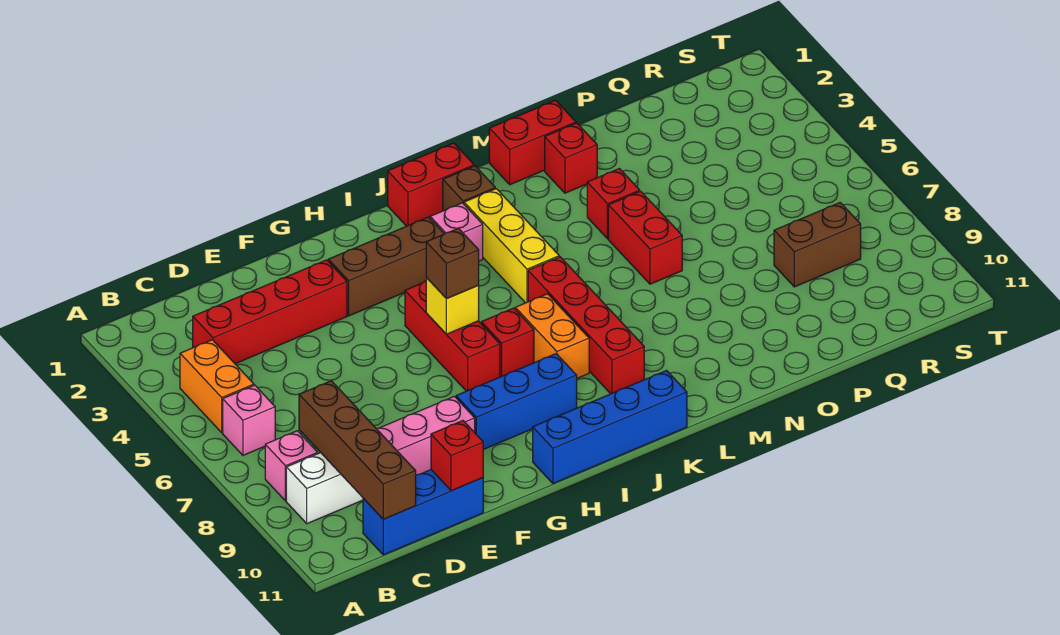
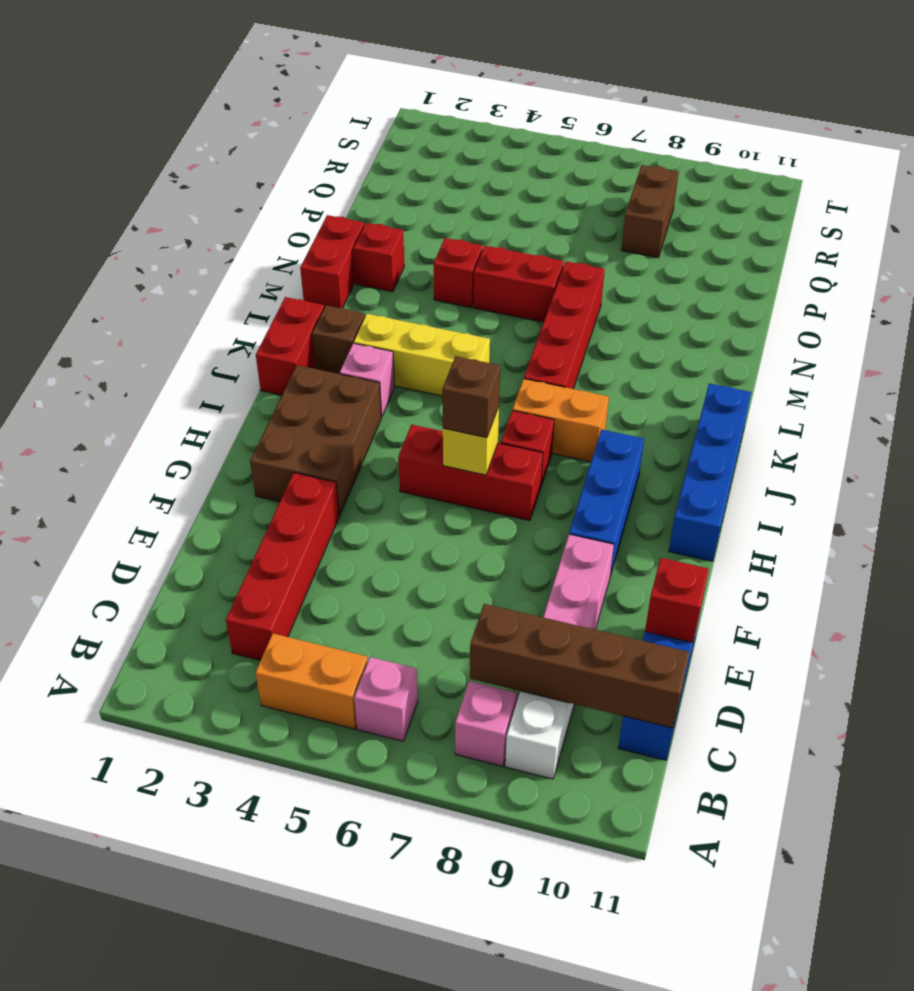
brown brick G3:I3 level 1 -> brown brick G2:I3 level 1
red brick K6:K9 level 1 -> red brick K7:N7 level 1

